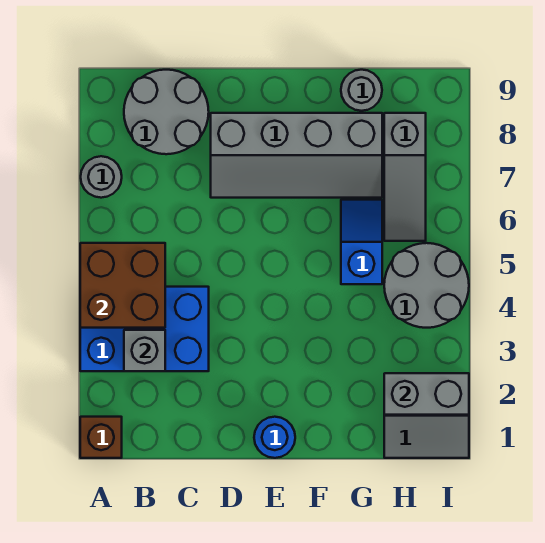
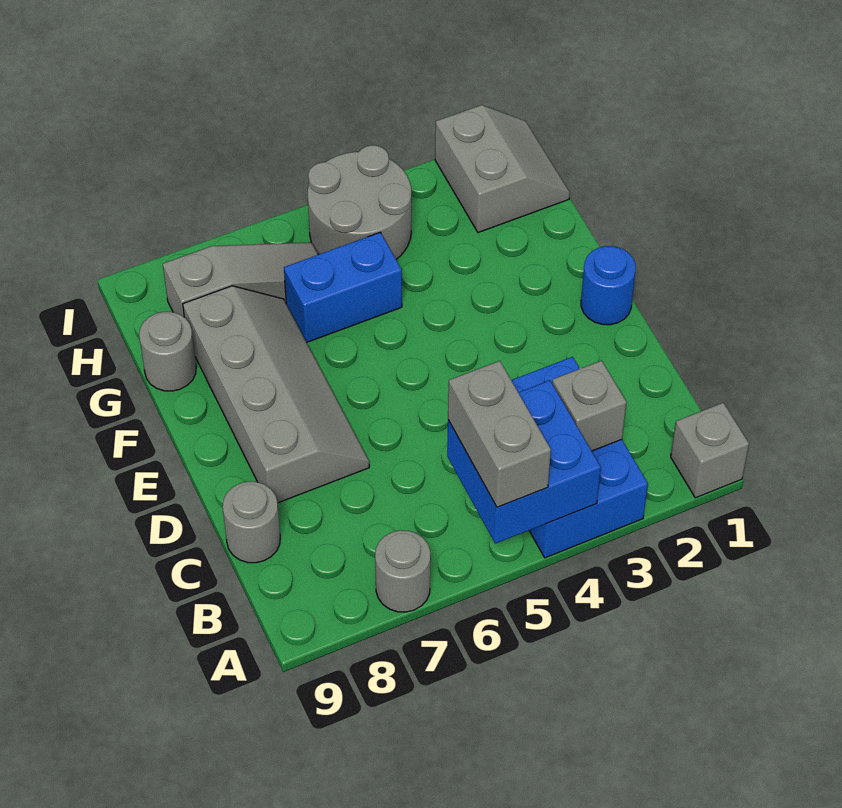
brown brick A1 level 1 -> grey brick A1 level 1
brown brick A4:B5 level 2 -> blue brick A4:B5 level 2
grey round brick B8:C9 level 1 -> grey round brick C9 level 1
blue slope G5:G6 level 1 top 5 -> blue brick G5:G6 level 1
grey brick H2:I2 level 2 -> grey brick A5:B5 level 3

